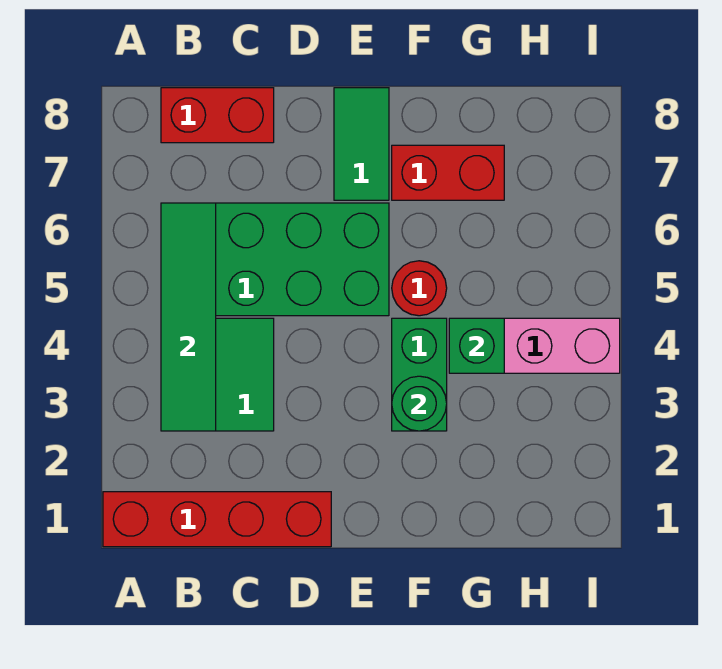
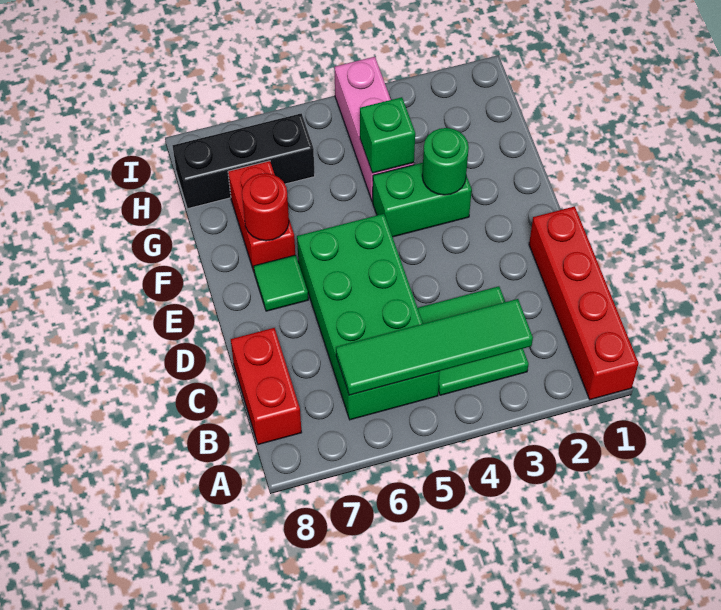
green tile E7:E8 level 1 -> green tile E7 level 1
red round brick F5 level 1 -> red round brick F7 level 2
none -> black brick H6:H8 level 1

